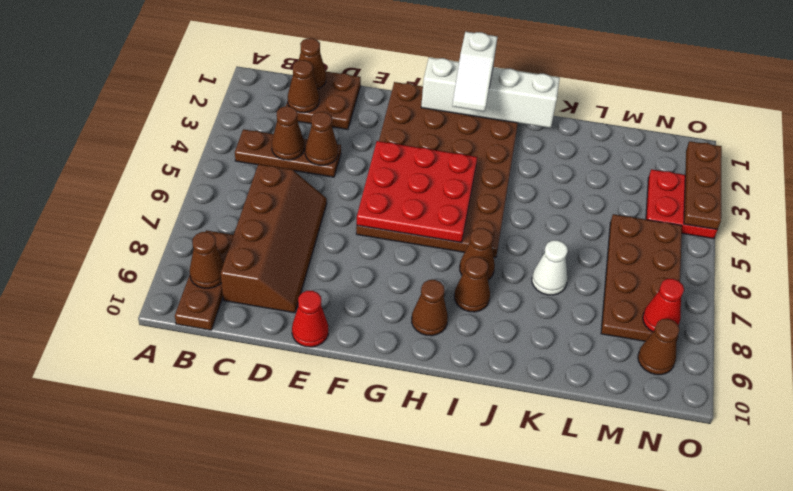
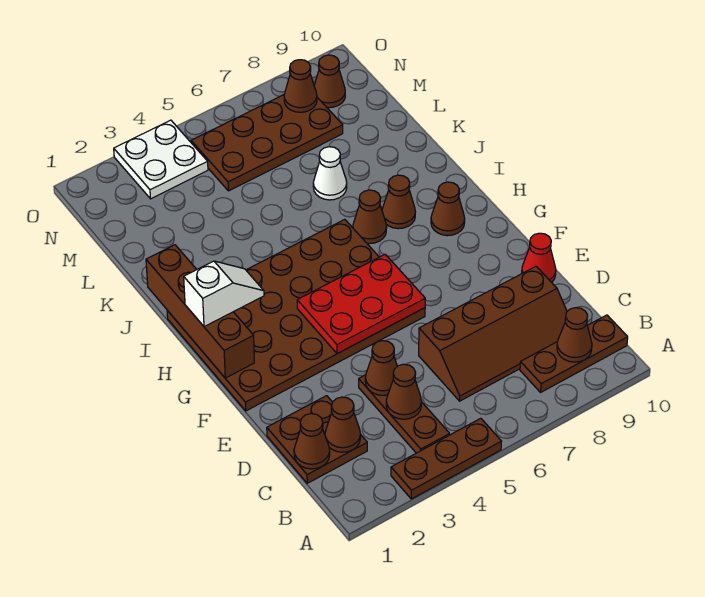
brown slope C6:D9 level 1 top C -> brown slope C6:D9 level 1 top D
red plate F4:H6 level 2 -> red plate F4:G6 level 2
white brick G1:J1 level 2 -> brown brick G1:J1 level 2
red plate N3:O4 level 1 -> white plate N3:O4 level 1
red cone N8 level 2 -> brown cone N8 level 2
brown plate O2:O4 level 2 -> brown plate A3:A5 level 1

